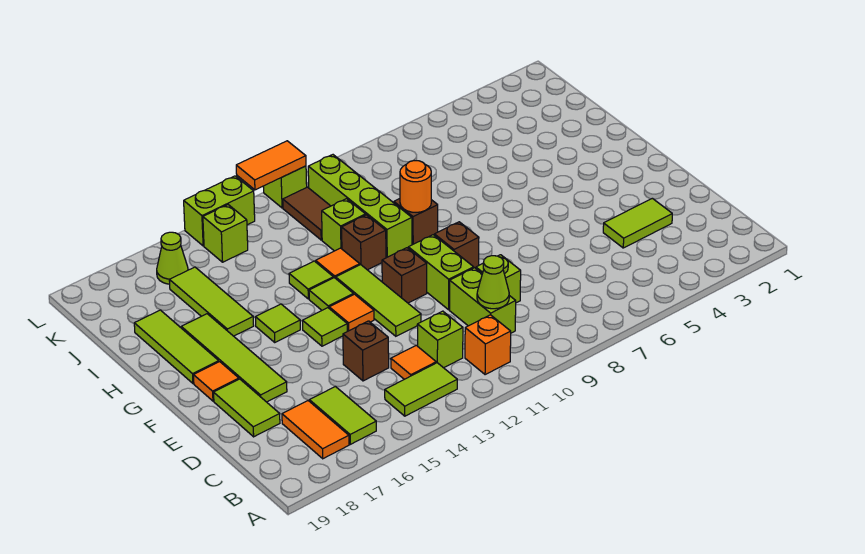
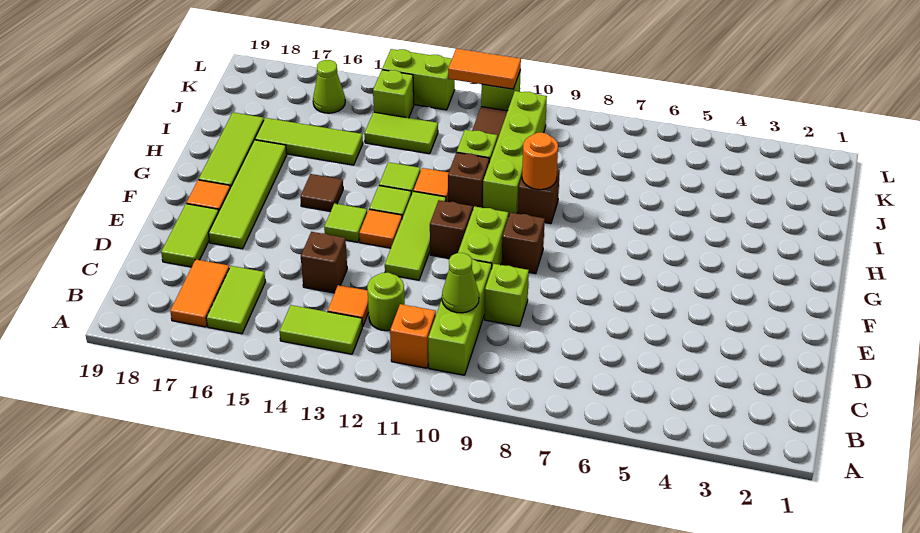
lime brick C10:D10 level 1 -> lime brick B10:D10 level 1
lime brick C12 level 1 -> lime round brick C12 level 1
lime tile D3:D4 level 1 -> lime tile J13:J14 level 1
lime tile G15 level 1 -> brown tile G15 level 1
lime tile H16:J16 level 1 -> lime tile I15:I17 level 1

